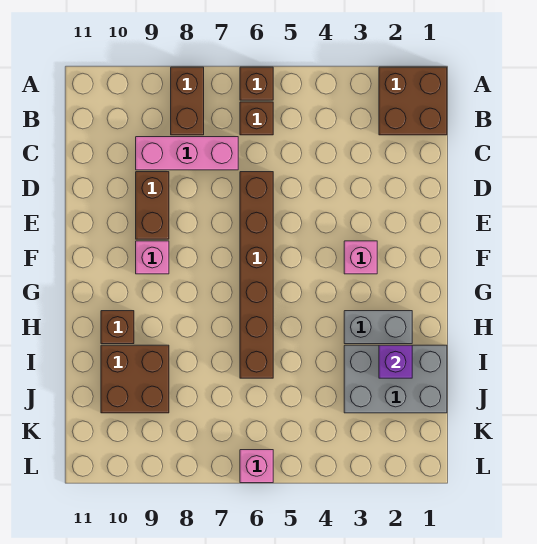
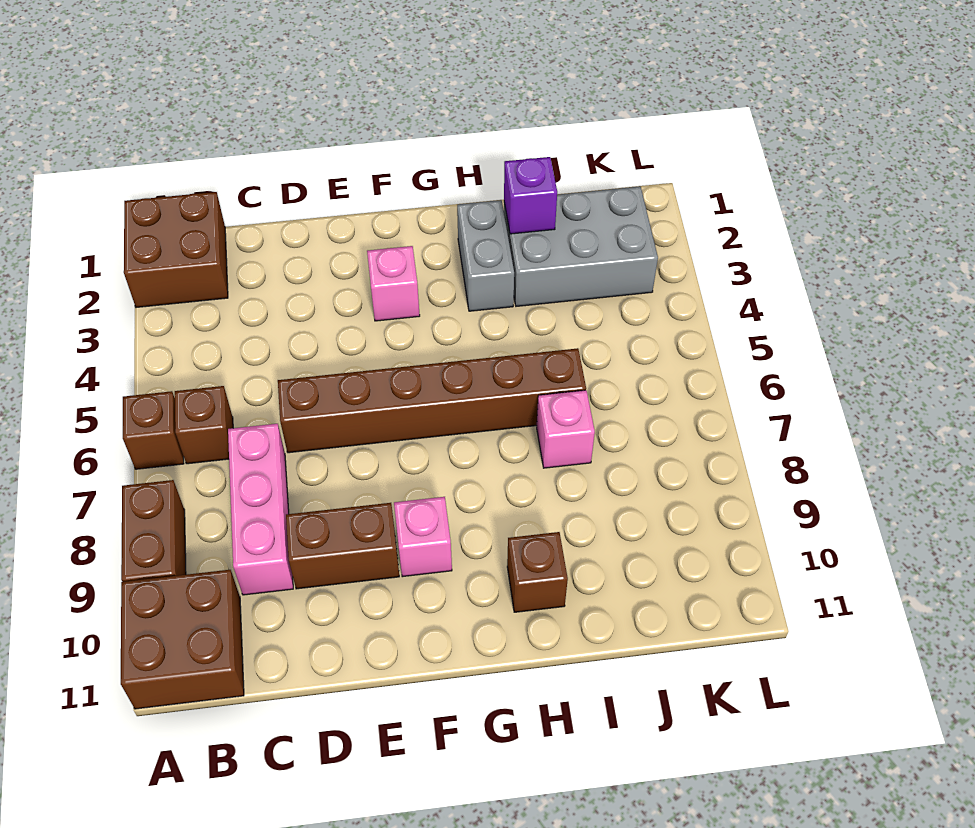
brown brick A8:B8 level 1 -> brown brick A8:A9 level 1
grey brick I1:J3 level 1 -> grey brick I2:K3 level 1
brown brick I9:J10 level 1 -> brown brick A10:B11 level 1
pink brick L6 level 1 -> pink brick I7 level 1

